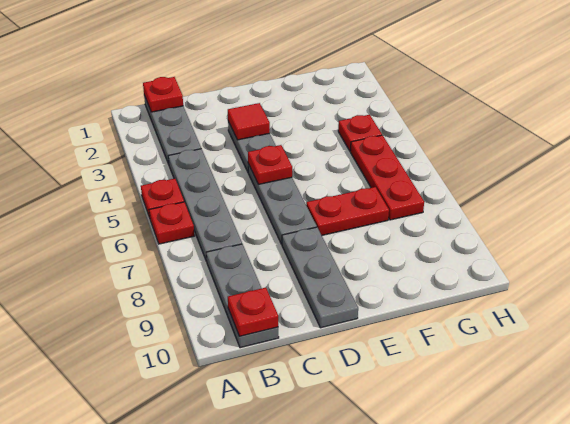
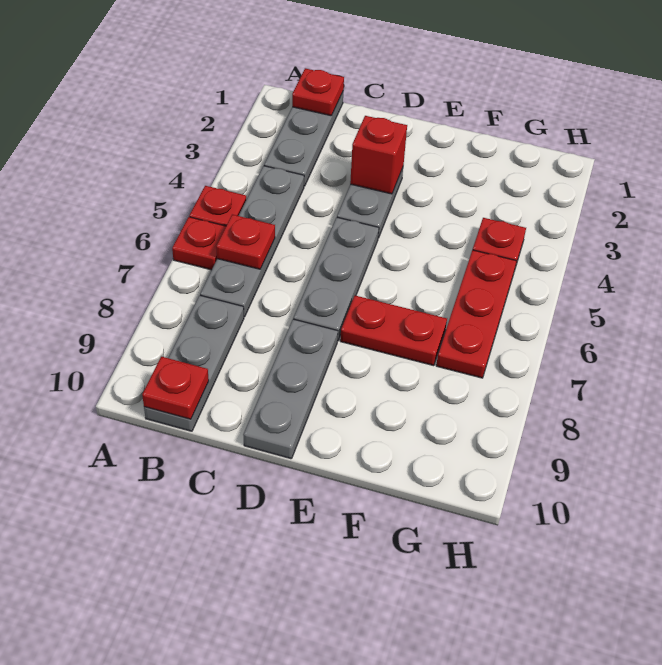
red tile D3 level 2 -> red brick D3 level 2
red plate D5 level 2 -> red plate B6 level 2

